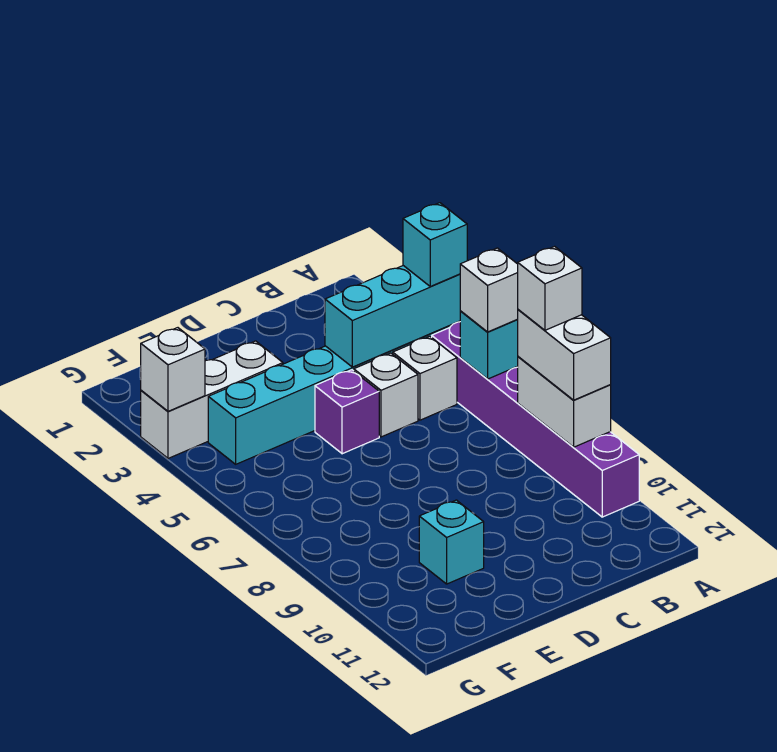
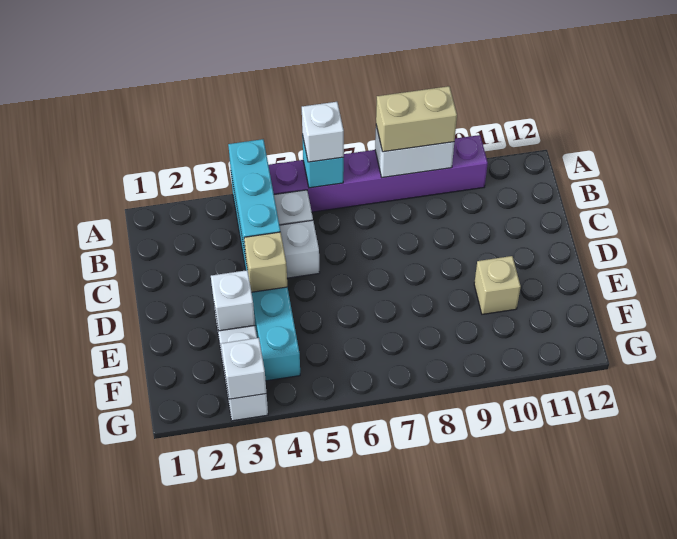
cyan brick A4 level 3 -> none
white brick A8:A9 level 3 -> tan brick A8:A9 level 3
white brick A8 level 4 -> white brick E3 level 2
none -> tan brick D4 level 2
purple brick D5 level 1 -> none
cyan brick E10 level 1 -> tan brick E10 level 1

